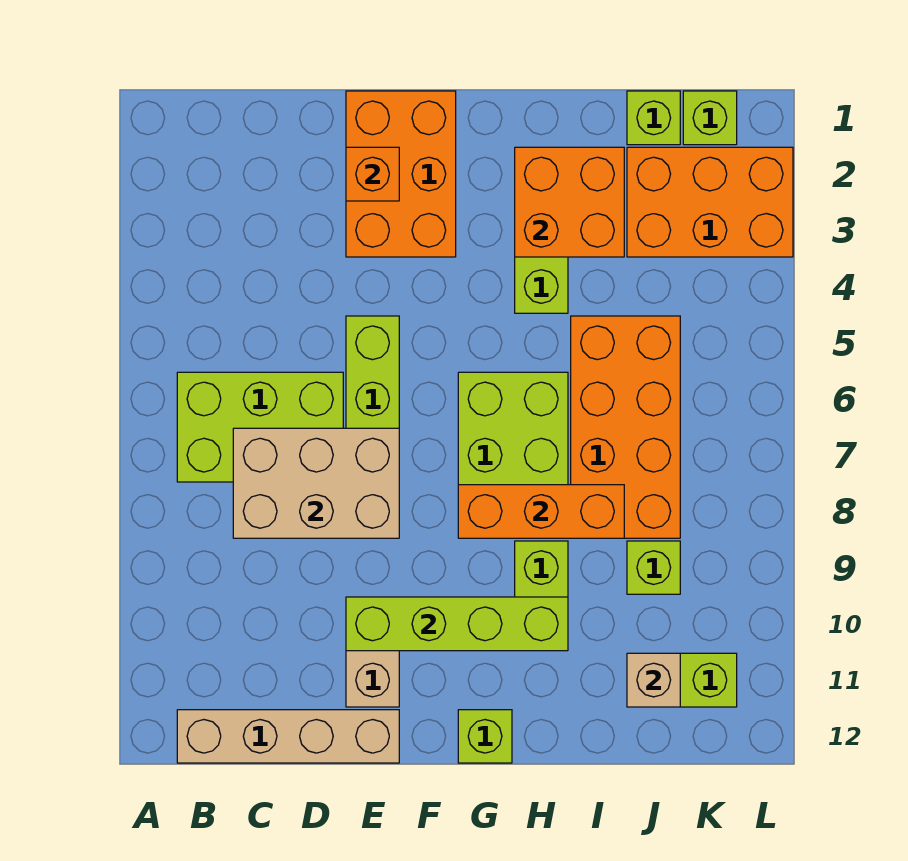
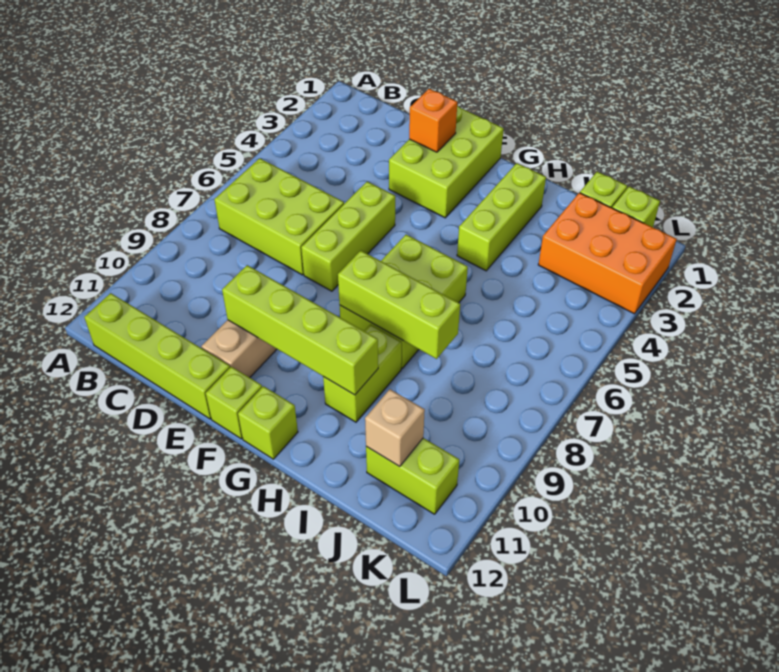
tan brick B12:E12 level 1 -> lime brick B12:E12 level 1
tan brick C7:E8 level 2 -> none
orange brick E1:F3 level 1 -> lime brick E1:F3 level 1
orange brick G8:I8 level 2 -> lime brick G8:I8 level 2
orange brick H2:I3 level 2 -> none
orange brick I5:J8 level 1 -> none
lime brick J9 level 1 -> lime brick F12 level 1

